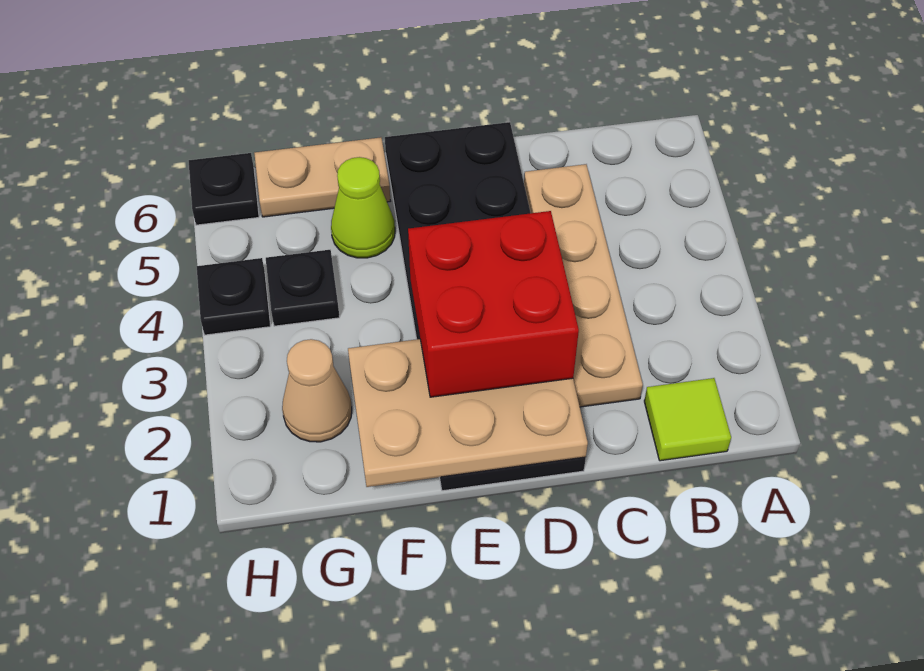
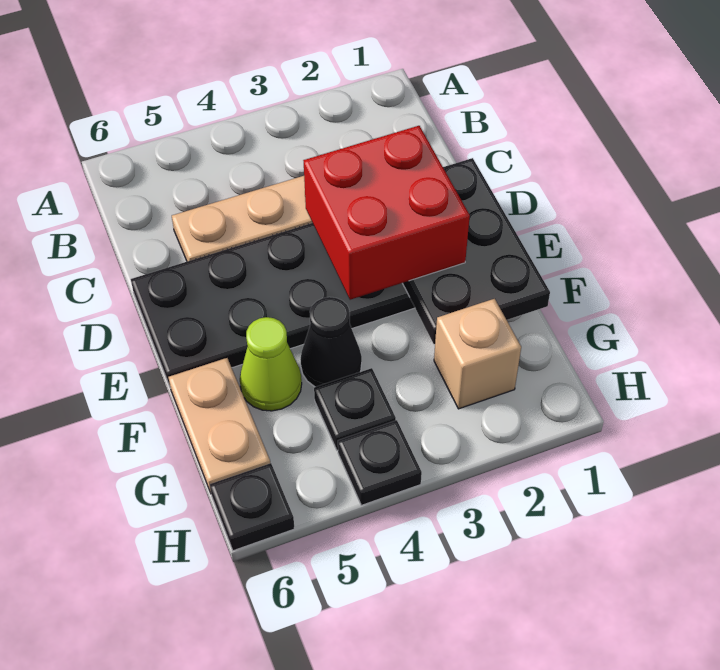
lime tile B1 level 1 -> none
tan plate D1:F2 level 2 -> black plate D1:F2 level 2
none -> black cone F4 level 1
tan cone G2 level 1 -> tan brick G2 level 1

